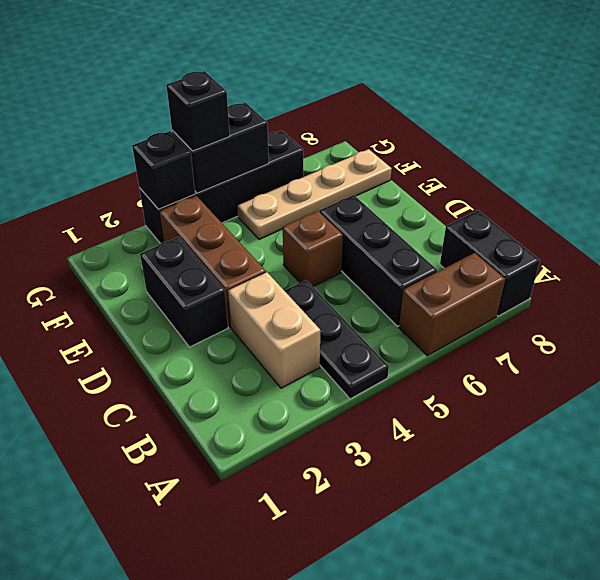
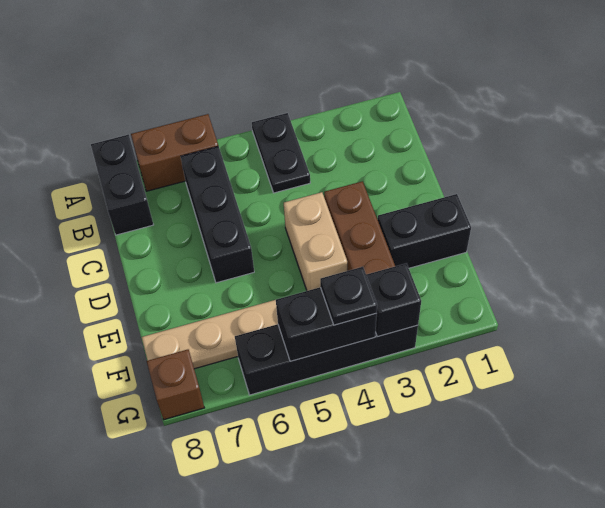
black plate A4:C4 level 1 -> black plate A4:B4 level 1
tan brick B3:C3 level 1 -> tan brick D4:E4 level 1
black brick D2:E2 level 1 -> black brick E1:E2 level 1
brown brick D5 level 1 -> brown brick G8 level 1
black brick G4 level 3 -> black plate G4 level 3

